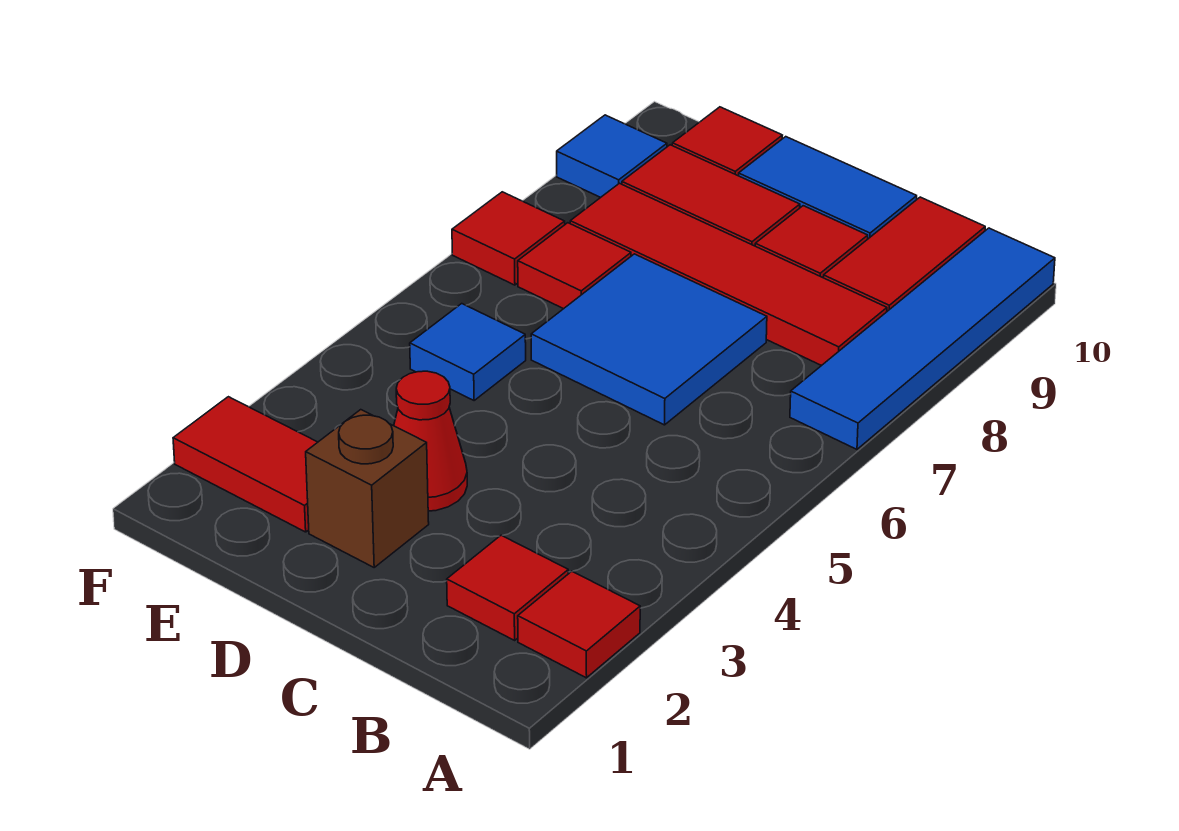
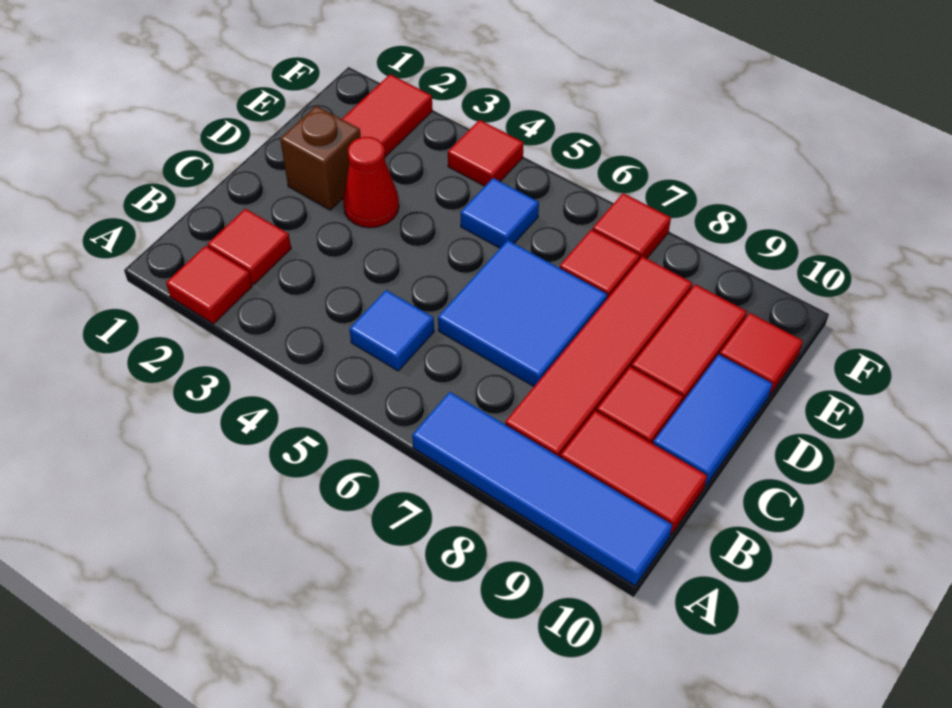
none -> red tile F4 level 1
blue tile F9 level 1 -> blue tile B5 level 1

